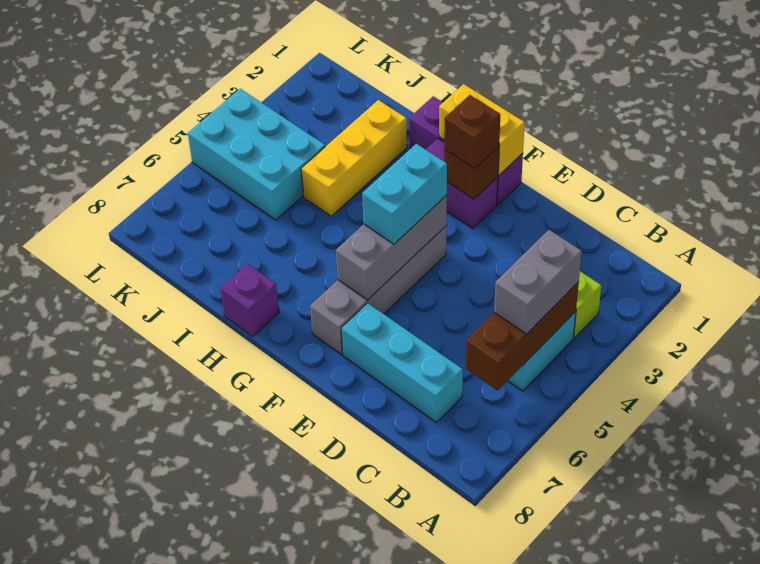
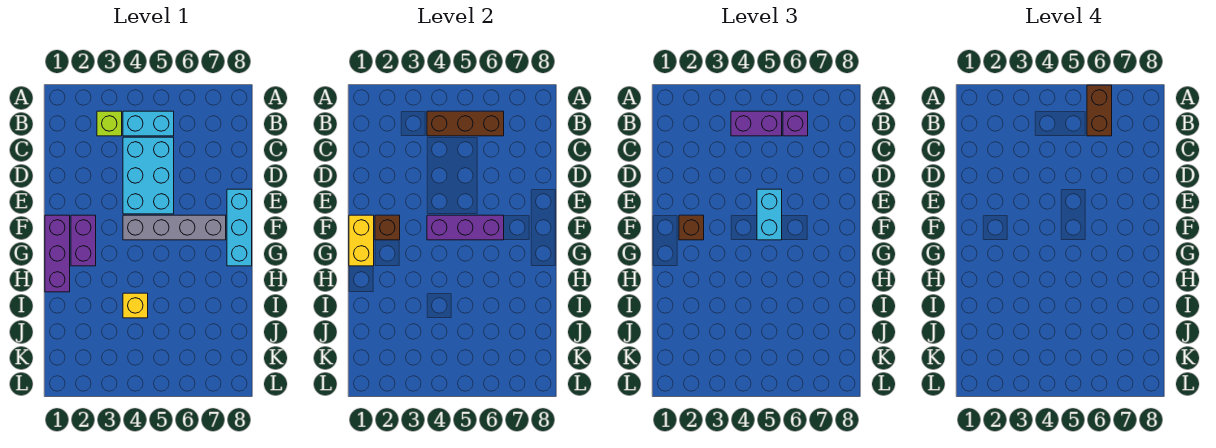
none -> brown brick A6:B6 level 4
grey brick B4:B5 level 3 -> purple brick B4:B5 level 3
cyan brick C7:E7 level 1 -> cyan brick E8:G8 level 1
grey brick F4:F6 level 2 -> purple brick F4:F6 level 2
cyan brick F4:F5 level 3 -> cyan brick E5:F5 level 3
purple brick H8 level 1 -> purple brick B6 level 3
yellow brick I2:I4 level 1 -> yellow brick I4 level 1
cyan brick J4:L5 level 1 -> cyan brick C4:E5 level 1

